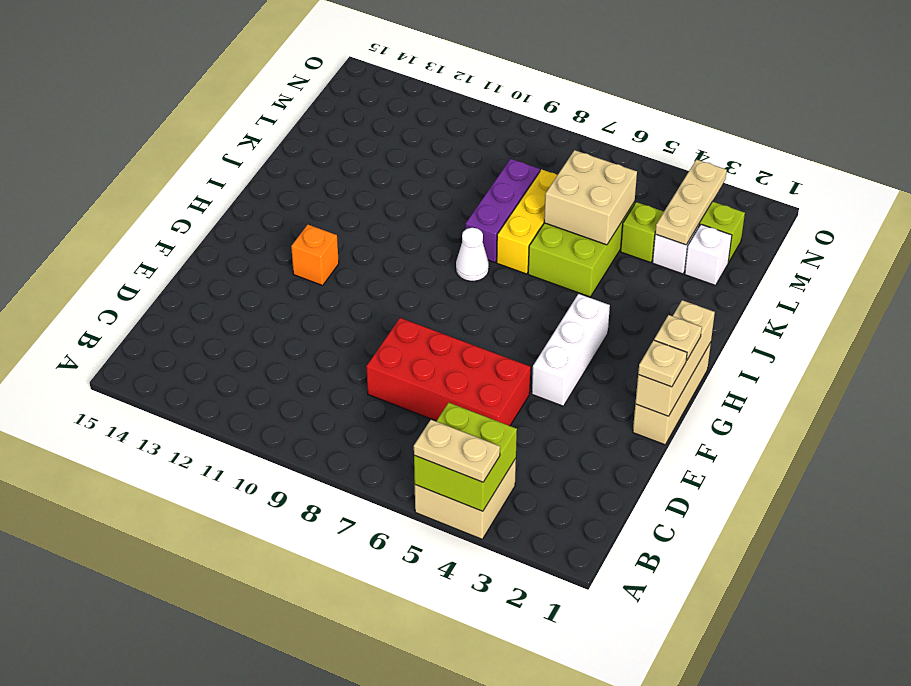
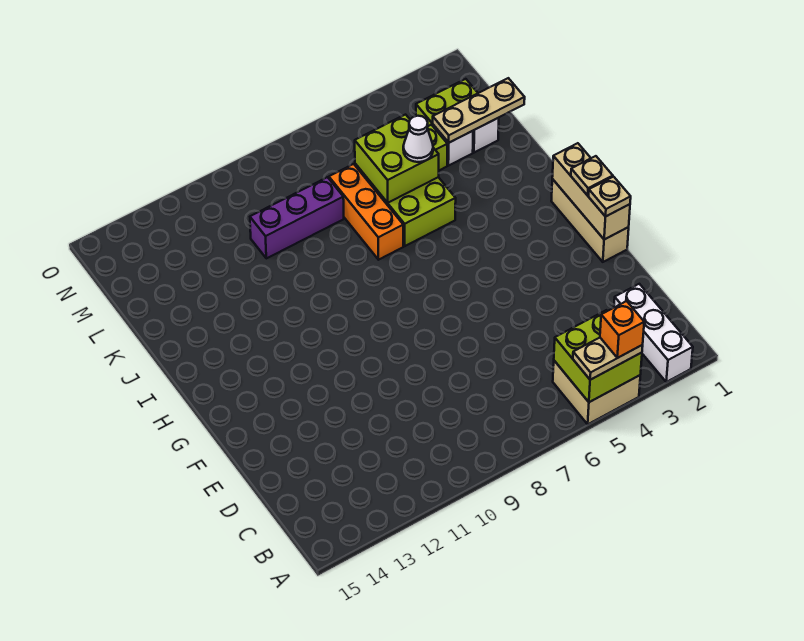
red brick D5:E8 level 1 -> none
white brick F4:H4 level 1 -> white brick A2:C2 level 1
orange brick G12 level 1 -> orange brick A4 level 4
white cone I8 level 1 -> white cone K5 level 3
yellow brick J7:L7 level 1 -> orange brick J7:L7 level 1
purple brick J8:L8 level 1 -> purple brick L8:L10 level 1
tan brick K5:L6 level 2 -> lime brick K5:L6 level 2
tan plate L3:N3 level 2 -> tan plate L1:L3 level 2

